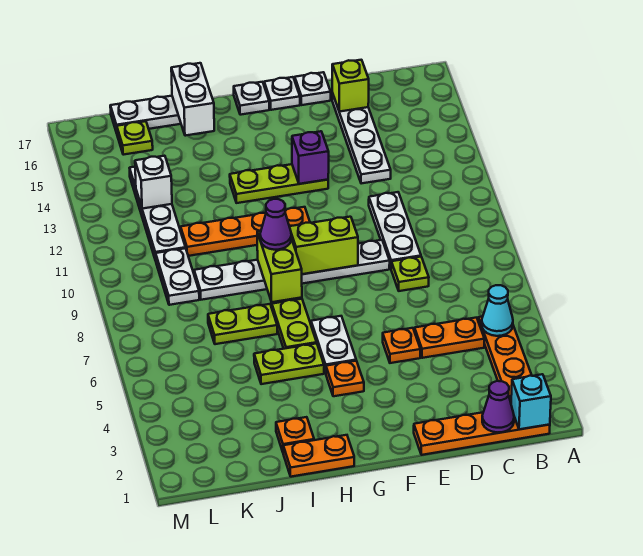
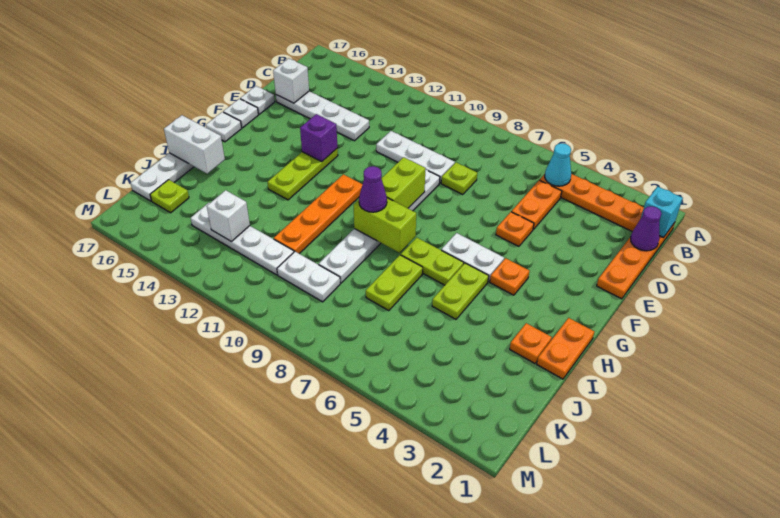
lime brick D16 level 2 -> white brick D16 level 2

